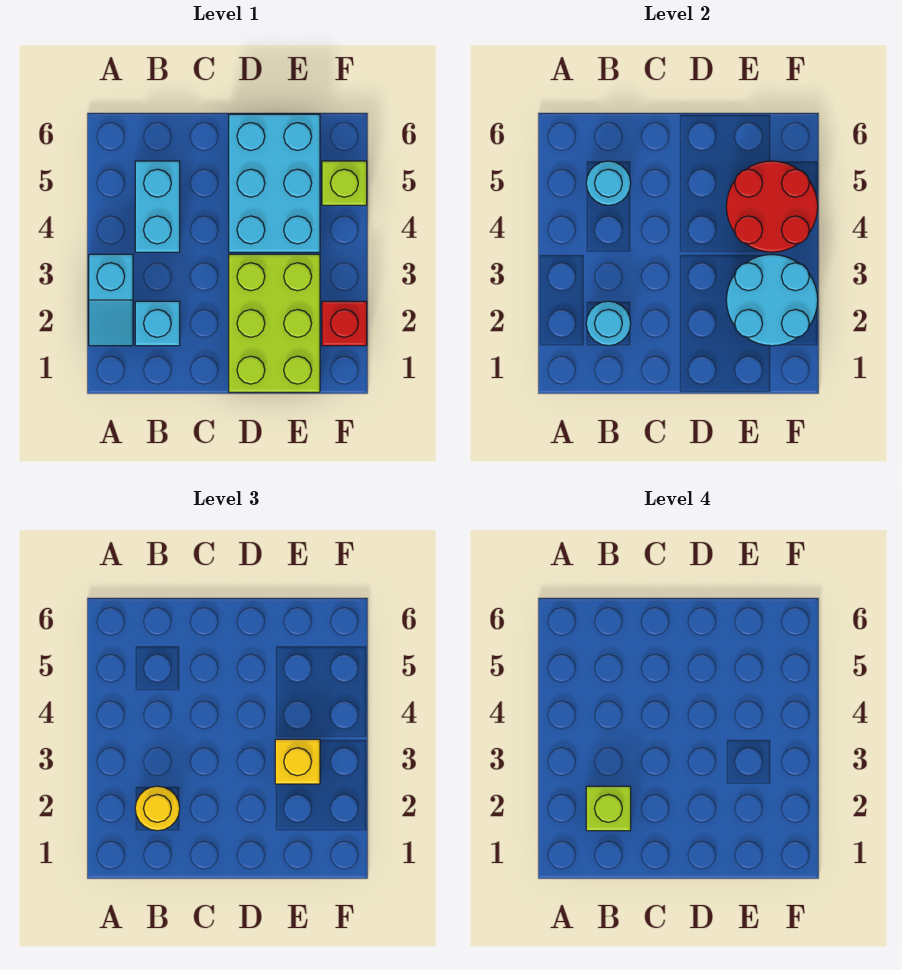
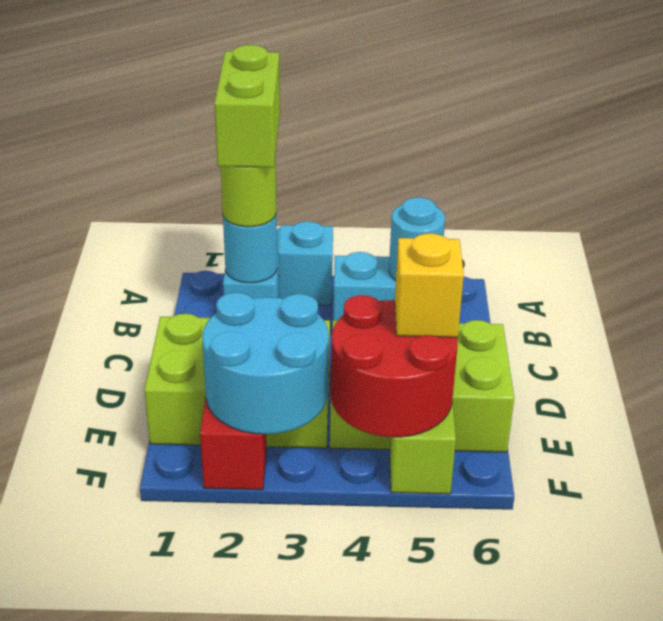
yellow round brick B2 level 3 -> lime round brick B2 level 3
lime brick B2 level 4 -> lime brick A2:B2 level 4
cyan brick D4:E6 level 1 -> lime brick D4:E6 level 1
yellow brick E3 level 3 -> yellow brick E5 level 3

